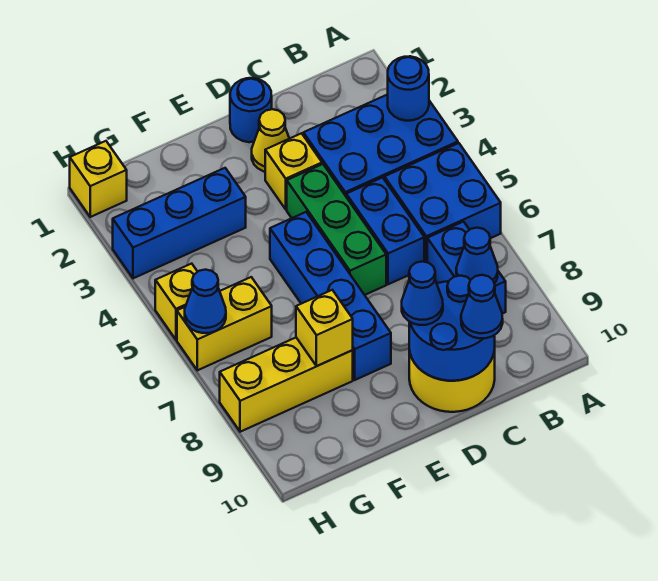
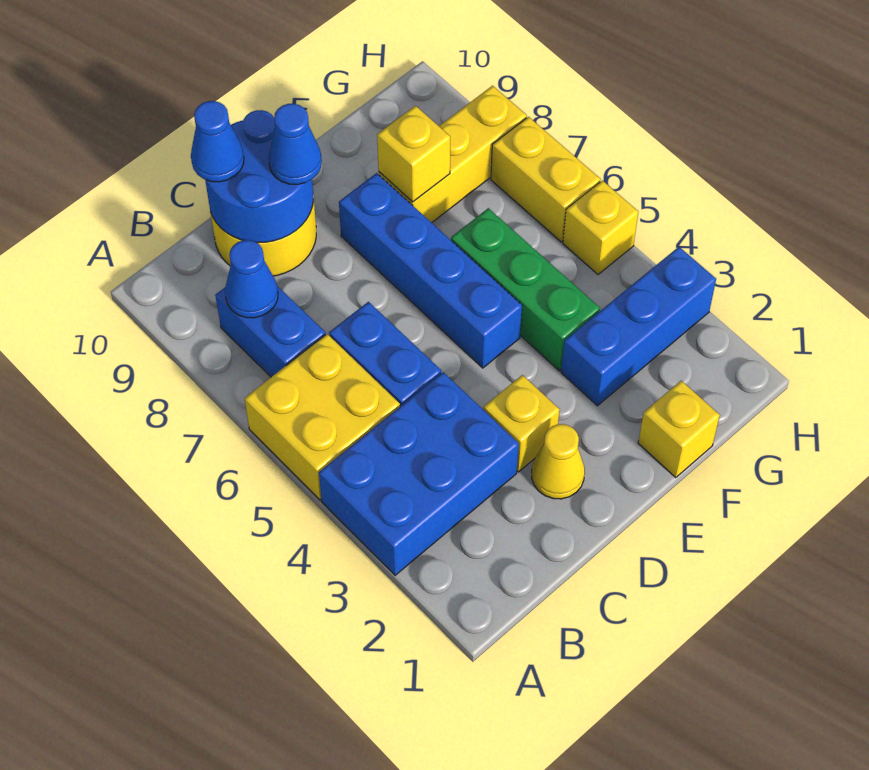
blue round brick A3 level 2 -> none
blue brick A5:B6 level 1 -> yellow brick A5:B6 level 1
blue round brick D1 level 1 -> none
green brick D4:D6 level 1 -> green brick F4:F6 level 1
yellow brick G6:H6 level 1 -> yellow brick H6:H7 level 1
yellow brick H1 level 1 -> yellow brick F1 level 1
blue cone H6 level 2 -> none

